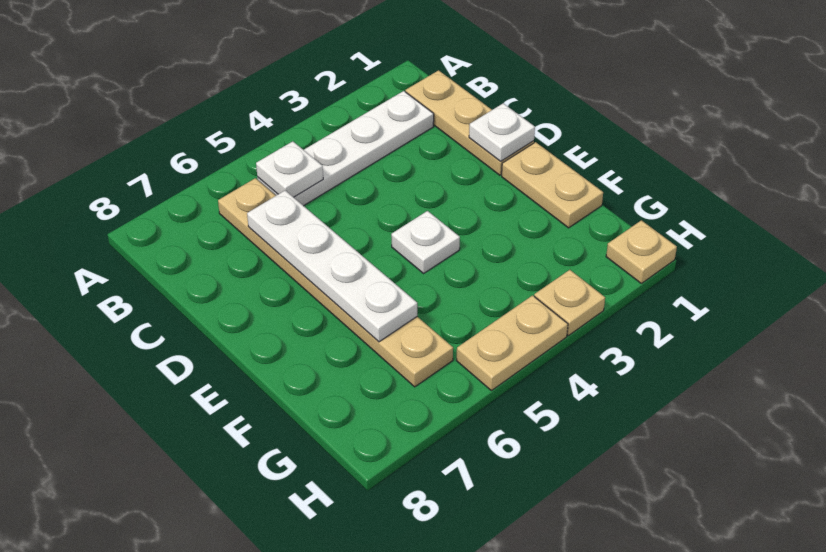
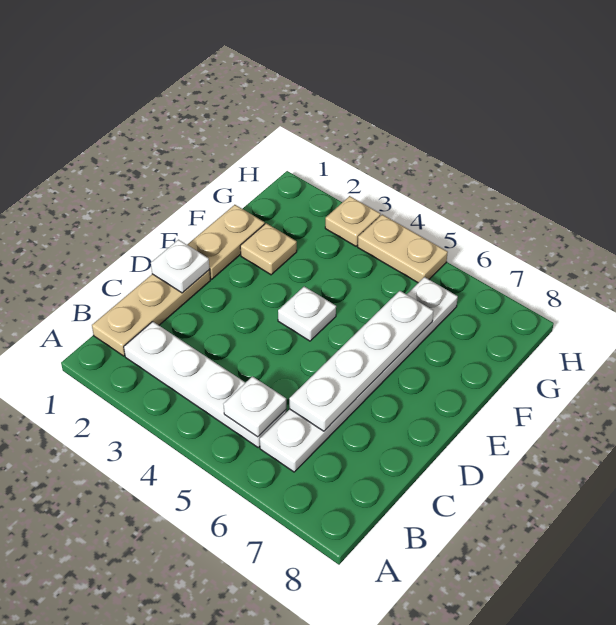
tan plate B6:G6 level 1 -> white plate B6:G6 level 1
tan plate H1 level 1 -> tan plate F2 level 1

